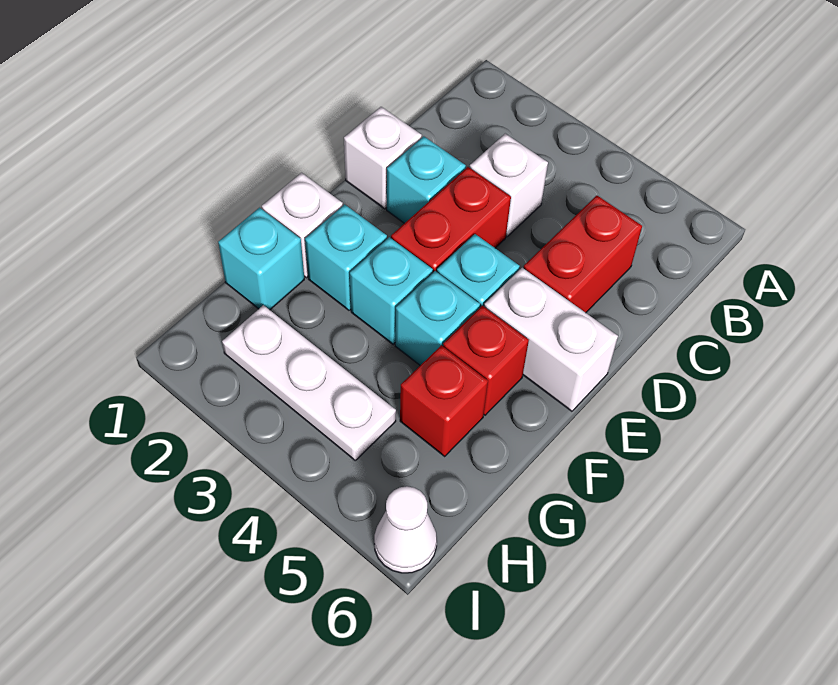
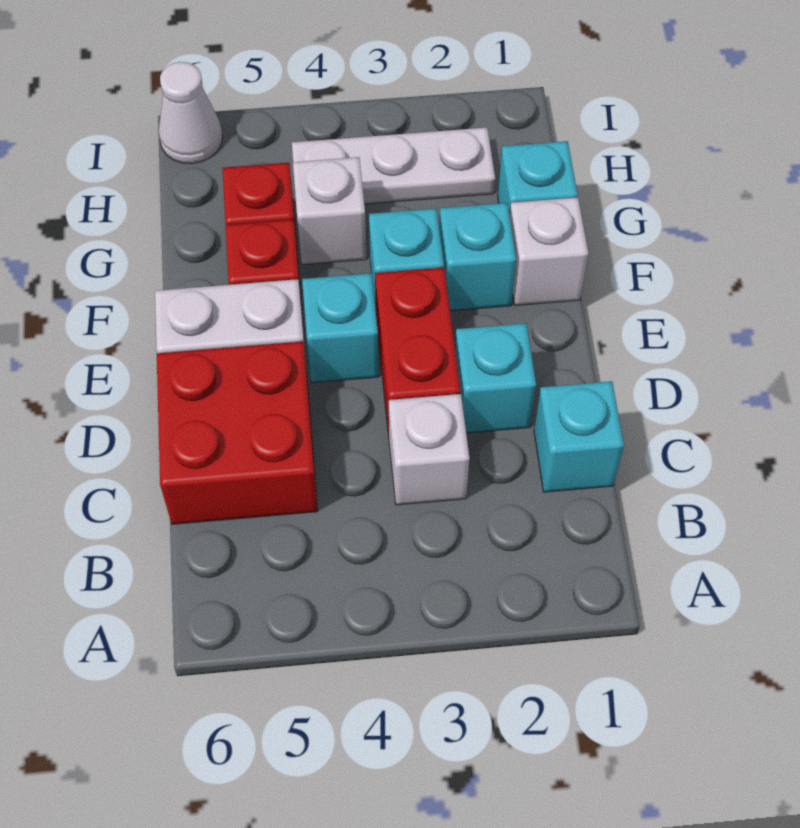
red brick C5:D5 level 1 -> red brick C5:D6 level 1
white brick D1 level 1 -> white brick G4 level 1
cyan brick F4 level 1 -> cyan brick C1 level 1

